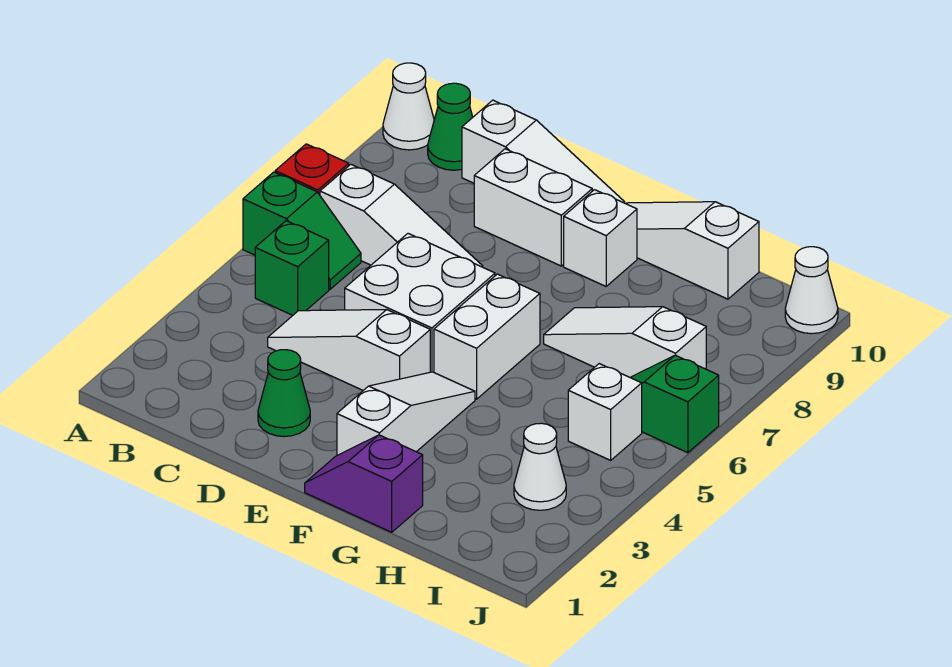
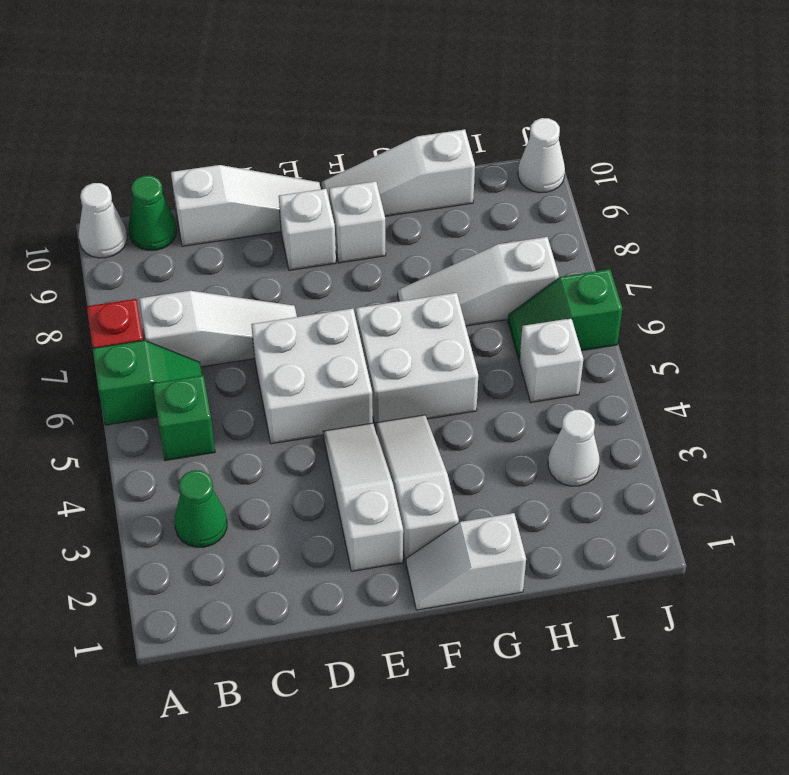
white slope C4:E4 level 1 top E -> white slope E2:E4 level 1 top 2
green cone D2 level 1 -> green cone B3 level 1
white brick D9:E9 level 1 -> white brick E9 level 1
purple slope F1:G1 level 1 top G -> white slope F1:G1 level 1 top G
white brick F5:F6 level 1 -> white brick F5:G6 level 1

